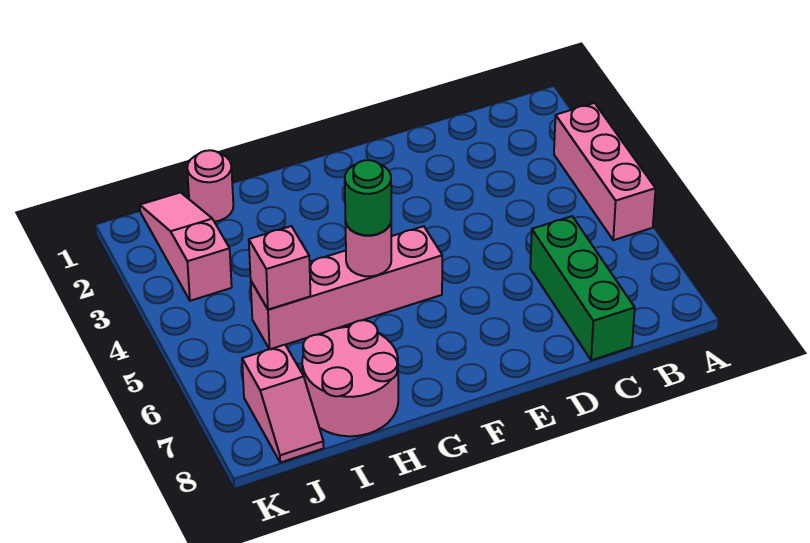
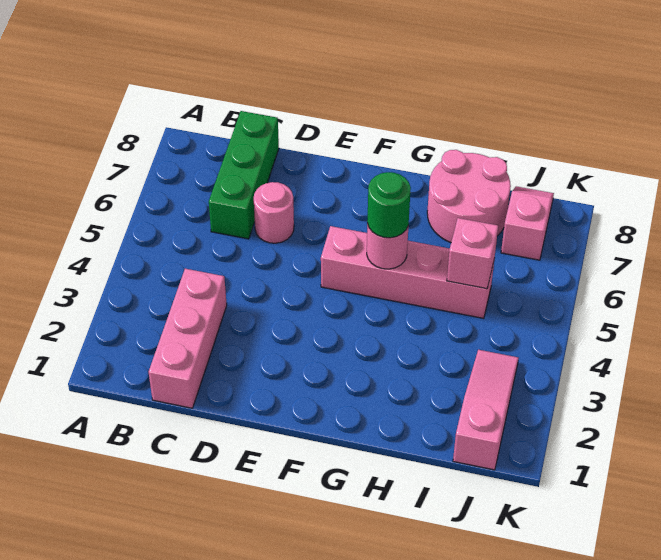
pink brick A3:A5 level 1 -> pink brick C1:C3 level 1
pink round brick I1 level 1 -> pink round brick D6 level 1
pink slope J1:J3 level 1 top 3 -> pink slope J1:J3 level 1 top 1

